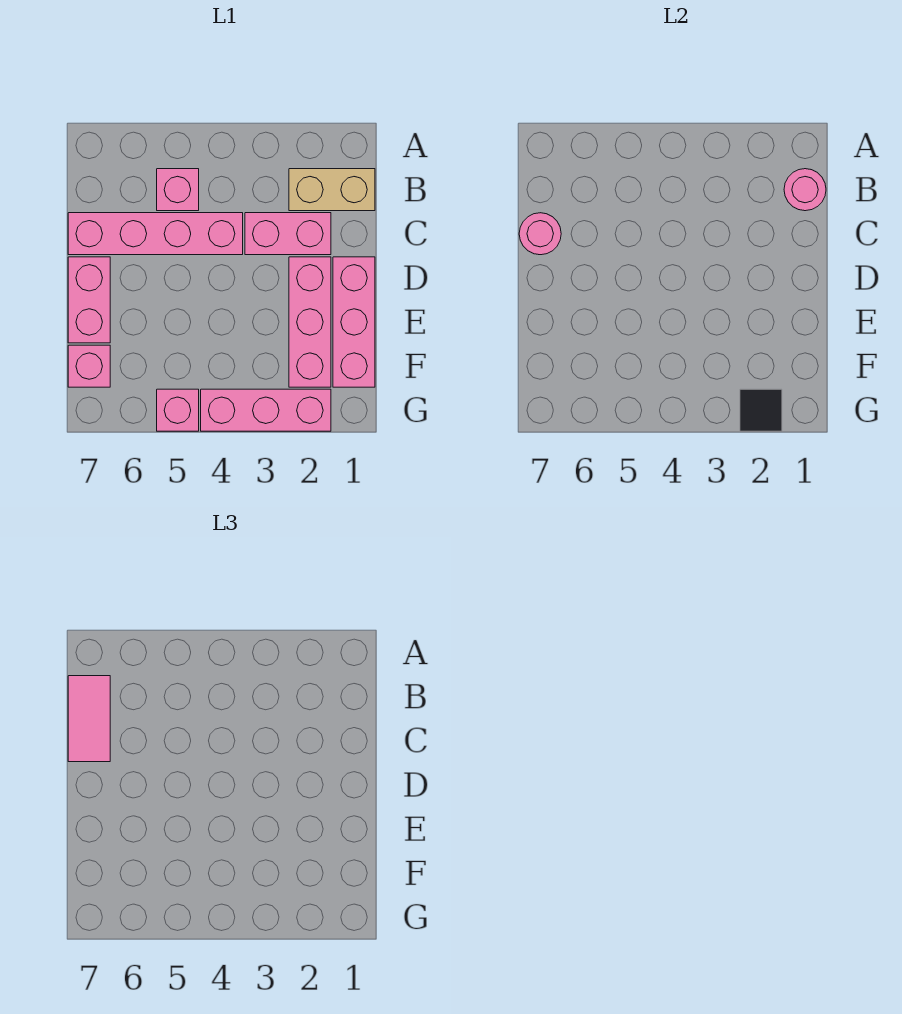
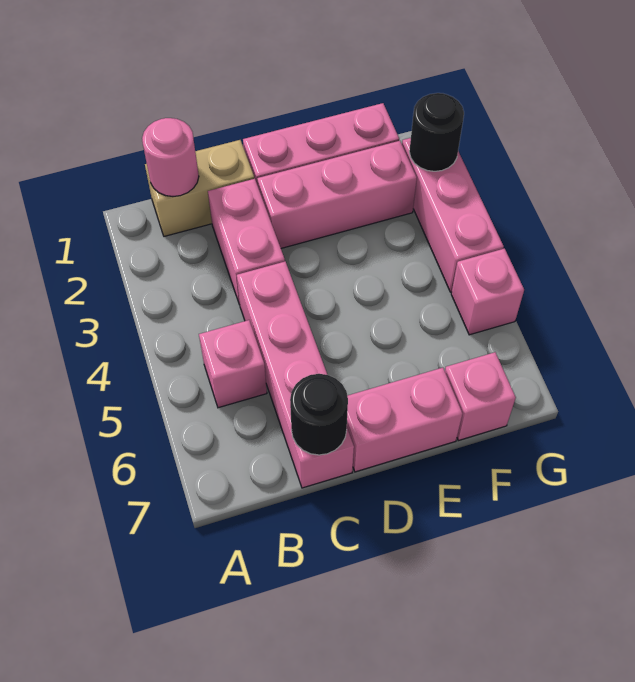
tan brick B1:B2 level 1 -> tan brick B1:C1 level 1
pink tile B7:C7 level 3 -> none
pink round brick C7 level 2 -> black round brick C7 level 2
black tile G2 level 2 -> black round brick G2 level 2

